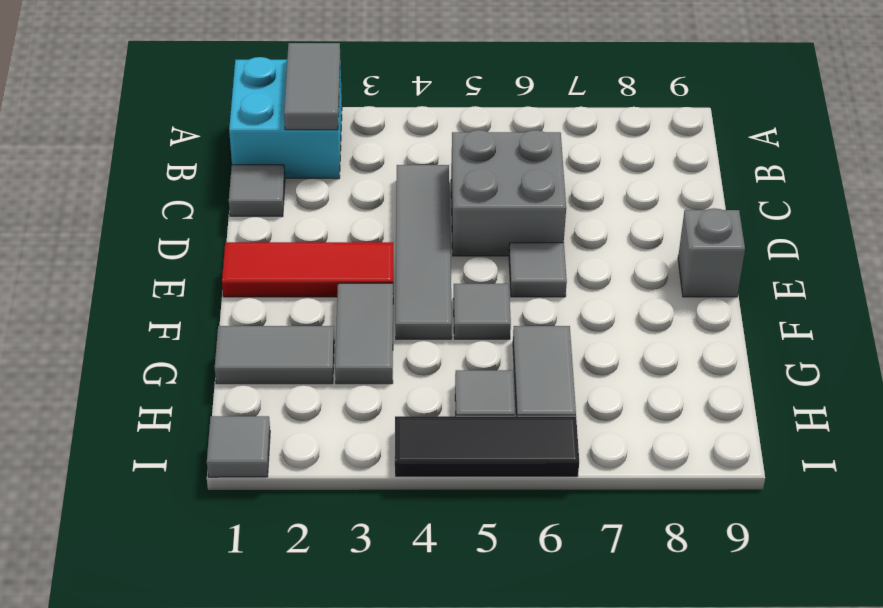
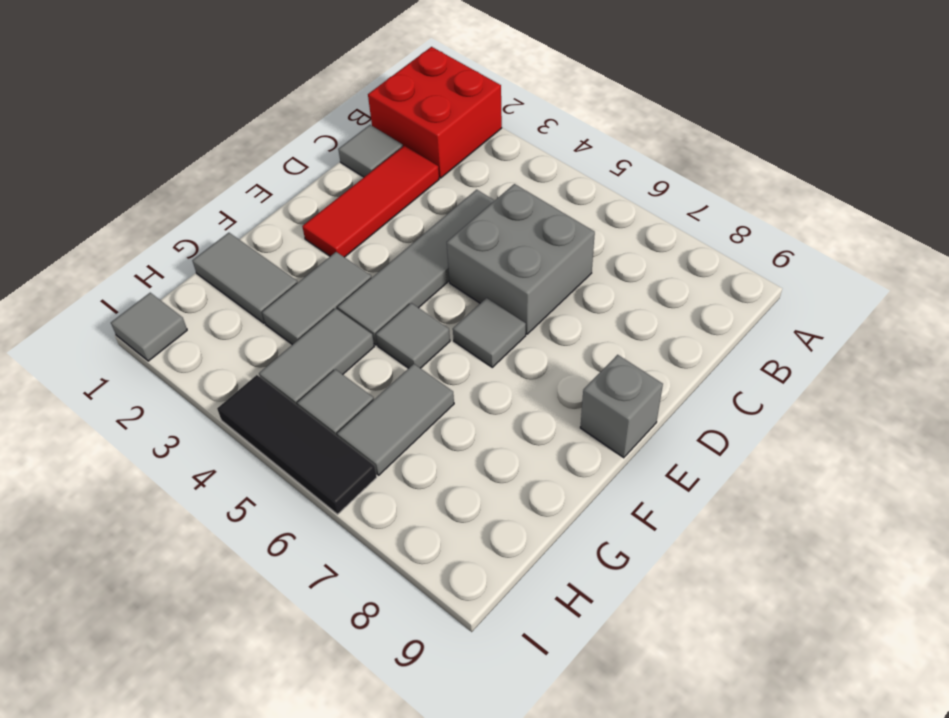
cyan brick A1:B2 level 1 -> red brick A1:B2 level 1
grey tile A2:B2 level 2 -> grey tile G4:H4 level 1
red tile E1:E3 level 1 -> red tile C2:E2 level 1

